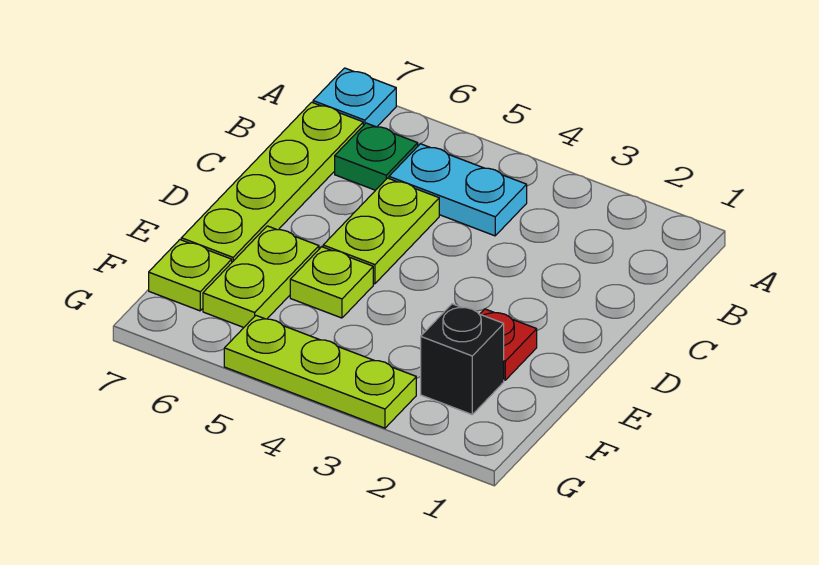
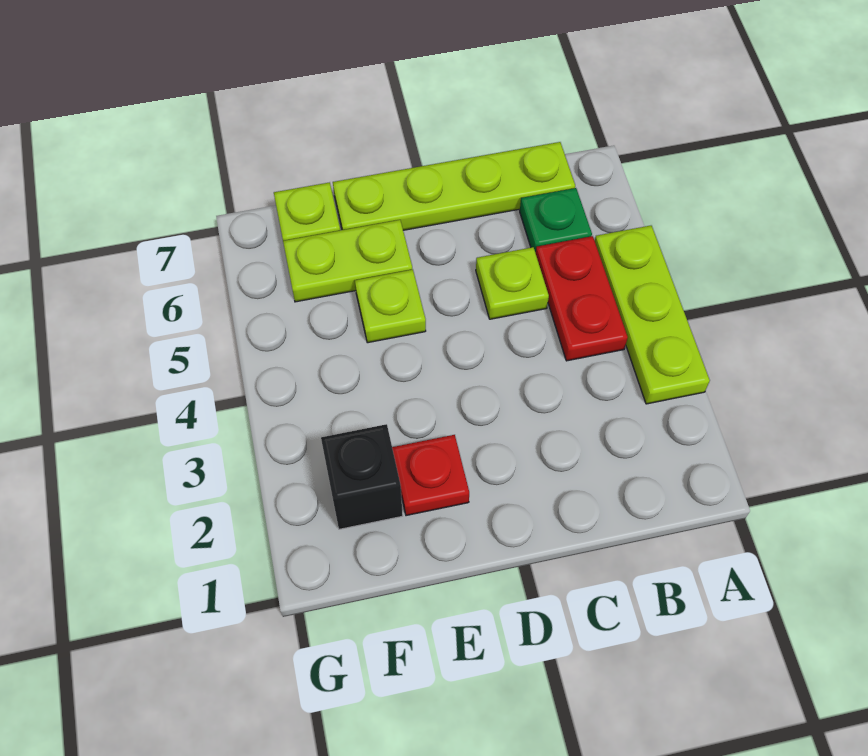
cyan plate A7 level 1 -> none
cyan plate B4:B5 level 1 -> red plate B4:B5 level 1
lime plate C5:D5 level 1 -> lime plate C5 level 1
lime plate G3:G5 level 1 -> lime plate A3:A5 level 1

